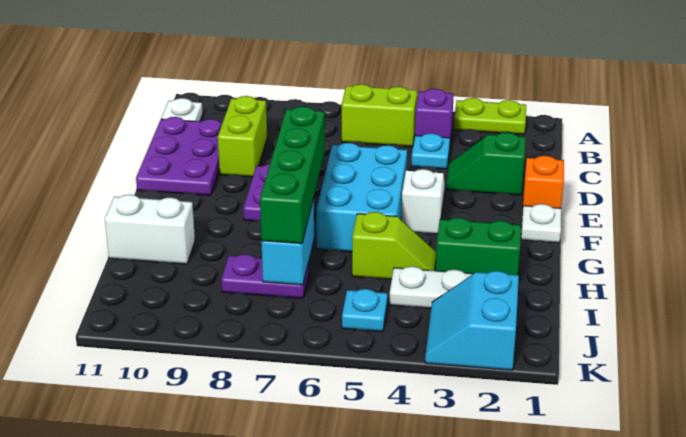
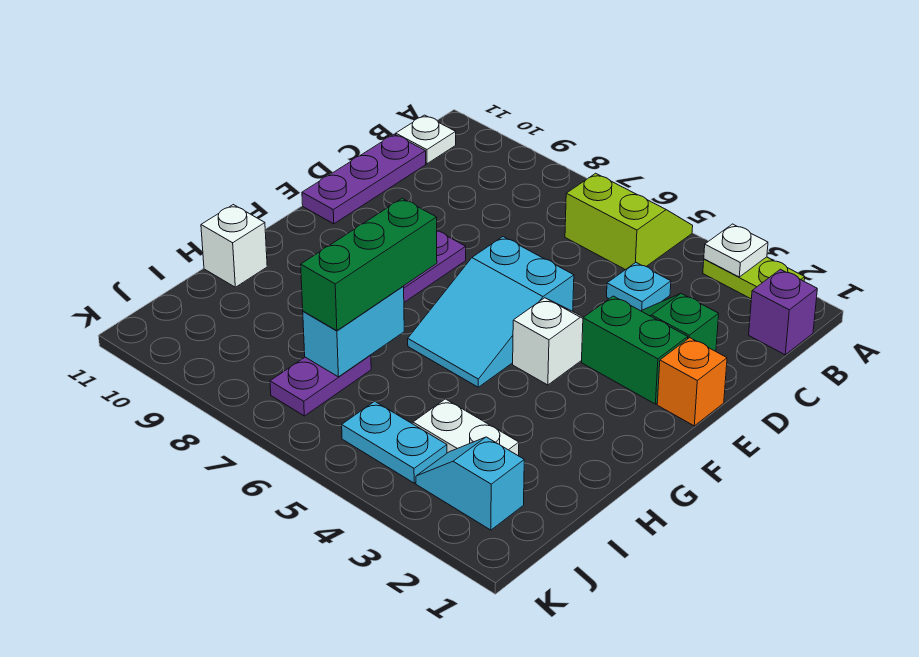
purple brick B4 level 1 -> purple brick B1 level 1
lime brick C9:D9 level 1 -> none
purple plate C10:E11 level 1 -> purple plate C11:E11 level 1
cyan brick E5:G6 level 1 -> cyan slope E5:G6 level 1 top E
white plate F1 level 1 -> white plate A3 level 2
green brick F7:I7 level 3 -> green brick G7:I7 level 3
green brick H2:H3 level 1 -> green brick E2:E3 level 1
lime slope H4:H5 level 1 top 5 -> none
white brick H10:H11 level 1 -> white brick H11 level 1
purple plate I7:I8 level 1 -> purple plate I7:J7 level 1
cyan slope J2:K3 level 1 top 2 -> cyan slope J2:J3 level 1 top 2
cyan plate J5 level 1 -> cyan plate J4:J5 level 1

